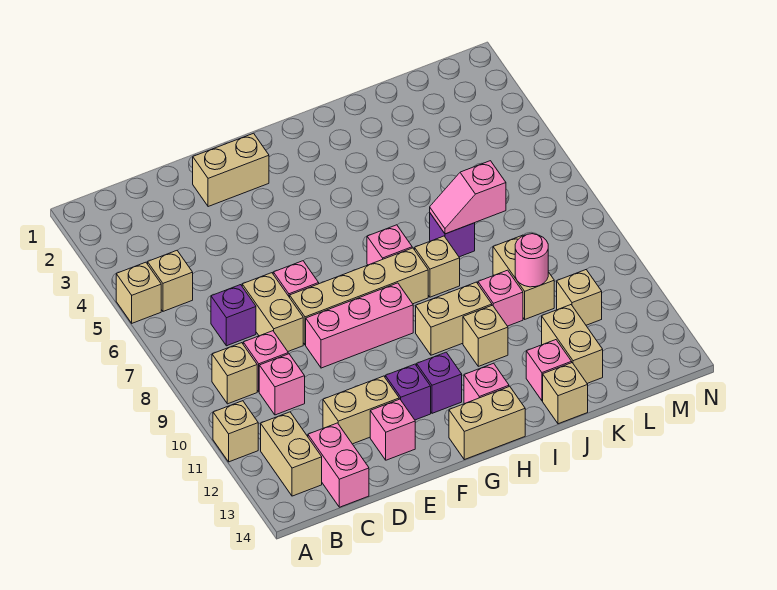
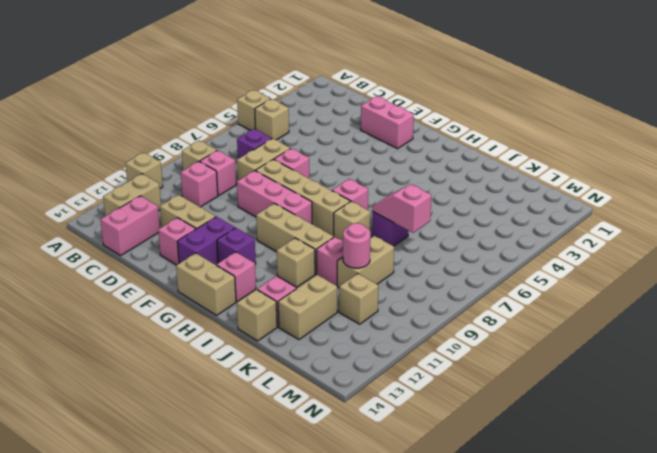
tan brick E2:F2 level 1 -> pink brick E2:F2 level 1
purple brick F12 level 1 -> purple brick F12:F13 level 1
tan brick H10:I10 level 1 -> tan brick G10:I10 level 1

